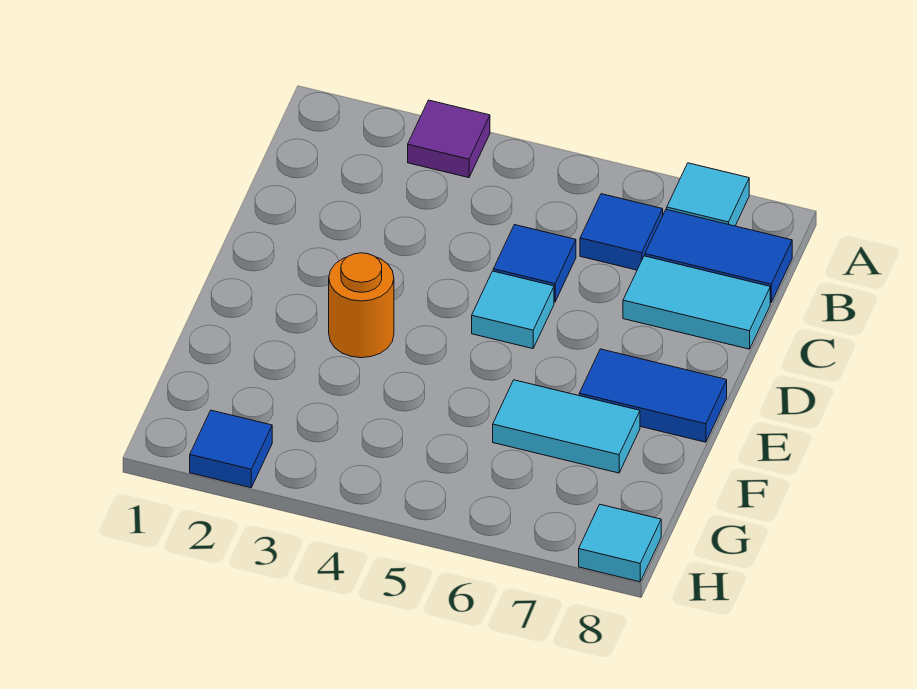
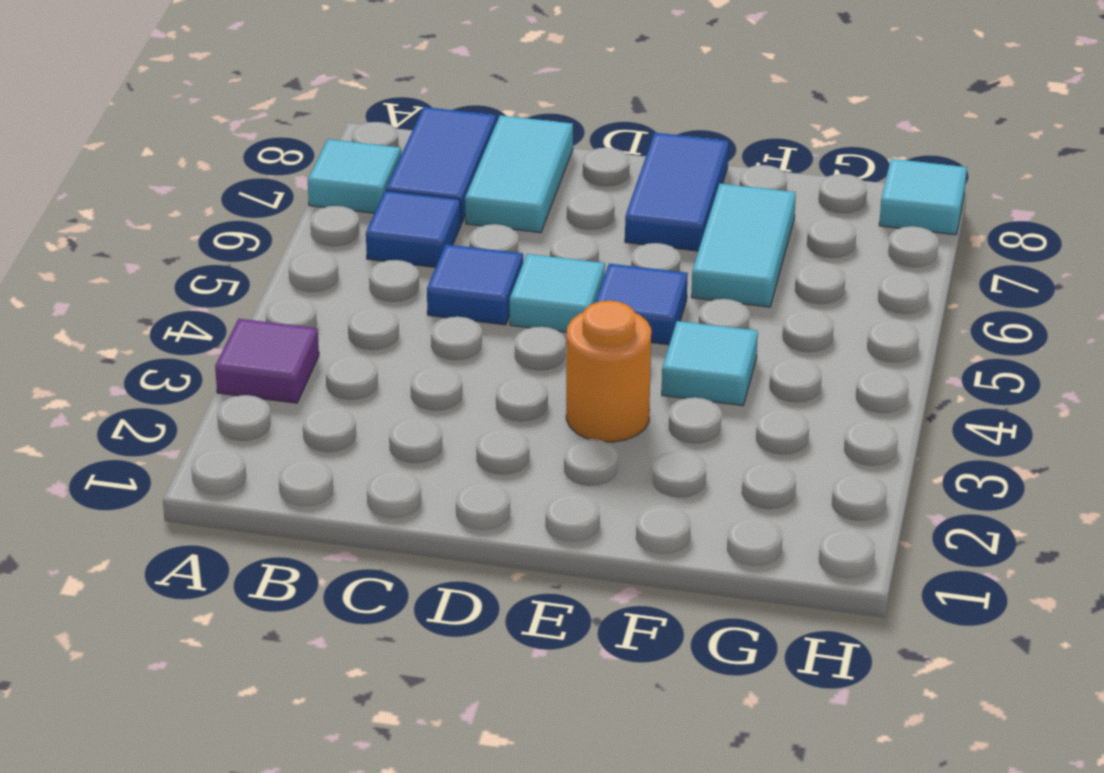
none -> cyan tile F4 level 1
blue tile H2 level 1 -> blue tile E5 level 1

